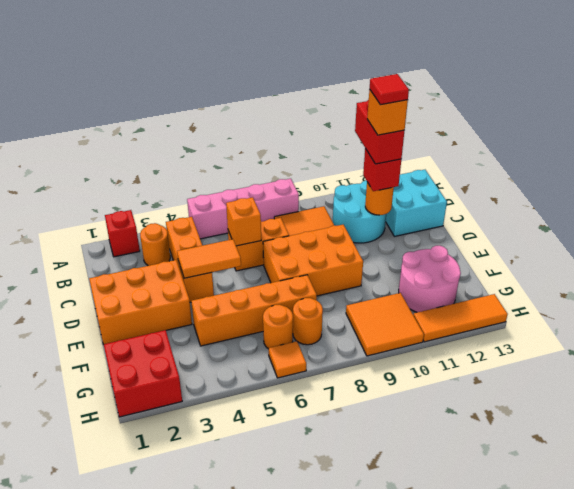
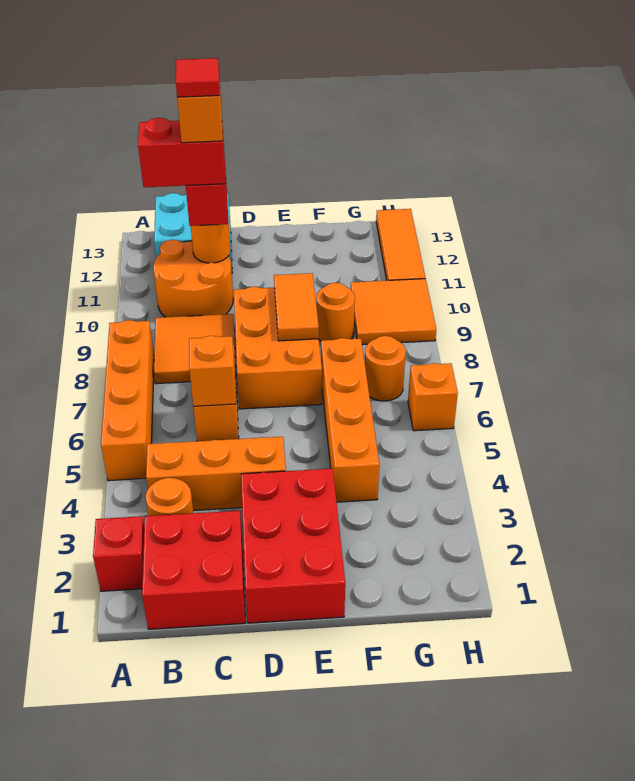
pink brick A5:A8 level 1 -> orange brick A5:A8 level 1
cyan round brick B10:C11 level 1 -> orange round brick B10:C11 level 1
orange brick D1:E3 level 1 -> red brick D1:E3 level 1
orange tile D4:D5 level 2 -> orange tile E8:E9 level 2
pink round brick F11:G12 level 1 -> none
red brick G1:H2 level 1 -> red brick B1:C2 level 1
orange round brick G6 level 1 -> orange round brick F9 level 1
orange tile H6 level 1 -> orange brick H6 level 1

